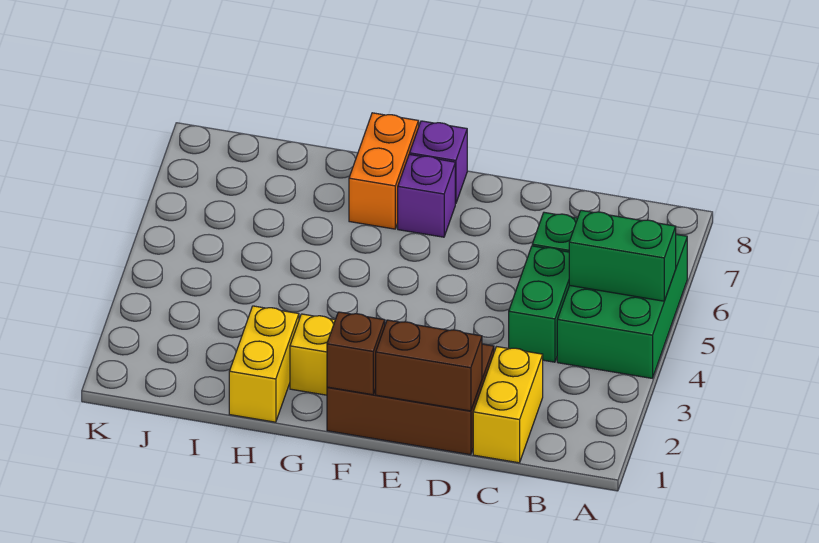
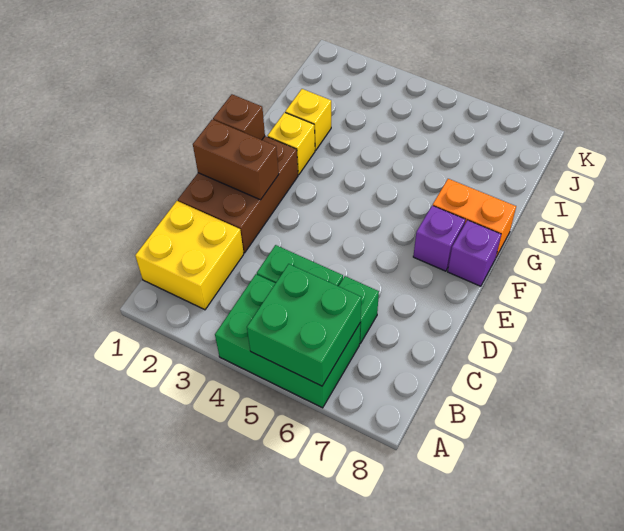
green brick A5:B5 level 2 -> green brick A5:B6 level 2
yellow brick C1:C2 level 1 -> yellow brick B1:C2 level 1
brown brick D1:E1 level 2 -> brown brick E1:E2 level 2
yellow brick H1:H2 level 1 -> yellow brick H2 level 1

